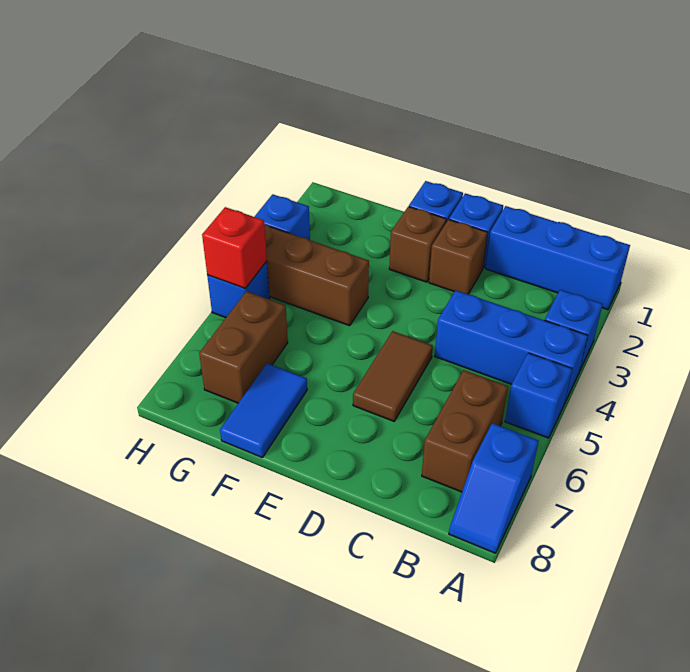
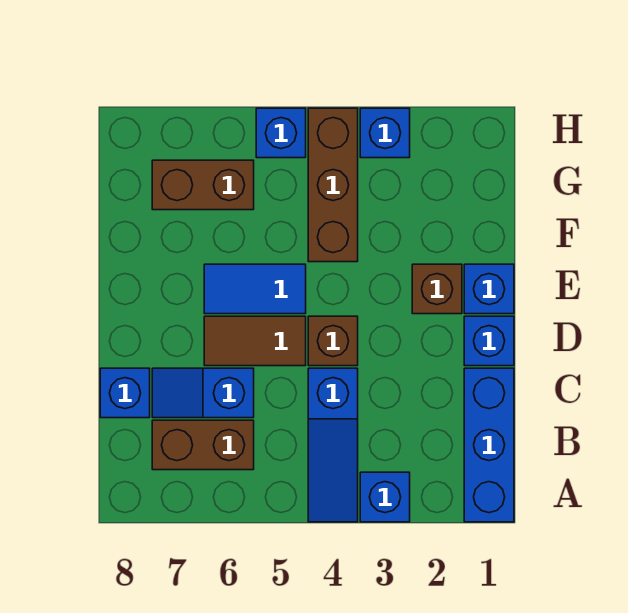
blue brick A4:C4 level 1 -> blue slope A4:C4 level 1 top C
blue brick A5 level 1 -> blue brick C8 level 1
blue slope A7:A8 level 1 top 7 -> blue slope C6:C7 level 1 top 6
brown brick D2 level 1 -> brown brick D4 level 1
blue tile F7:F8 level 1 -> blue tile E5:E6 level 1
red brick H5 level 2 -> none

